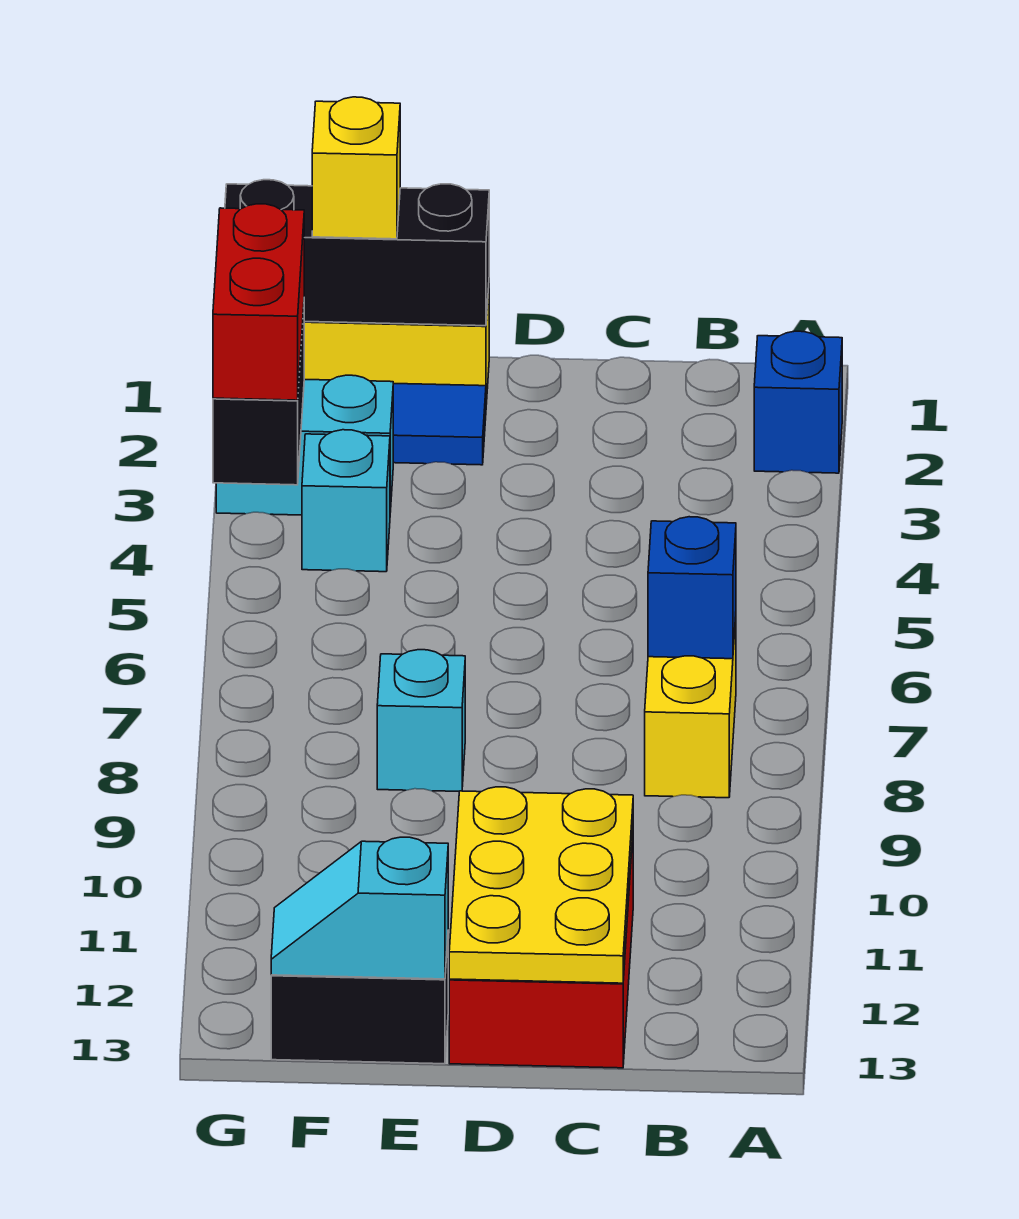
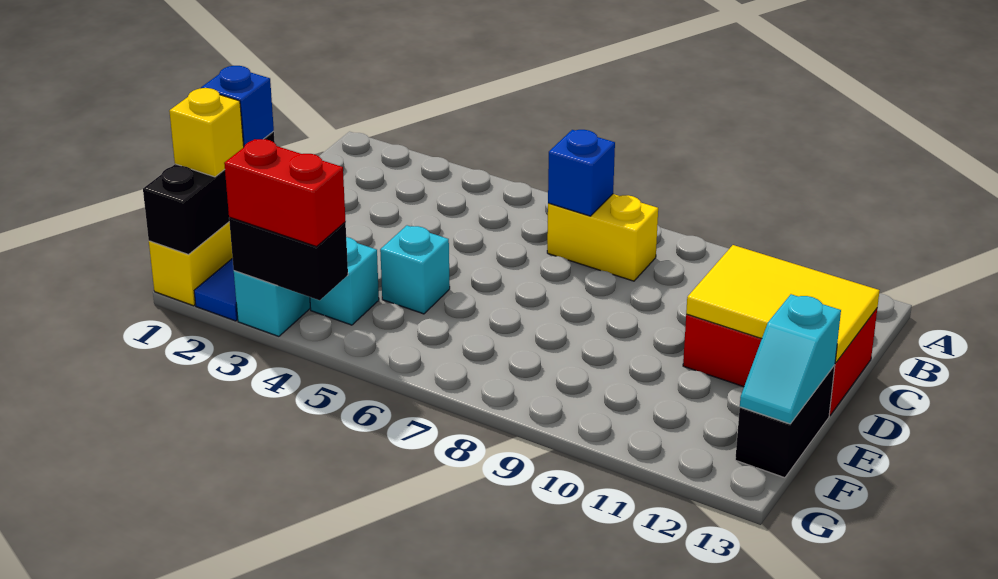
blue brick A2 level 1 -> blue brick E1 level 3
yellow plate C11:D13 level 2 -> yellow tile C11:D13 level 2
cyan brick E8 level 1 -> cyan brick E5 level 1

